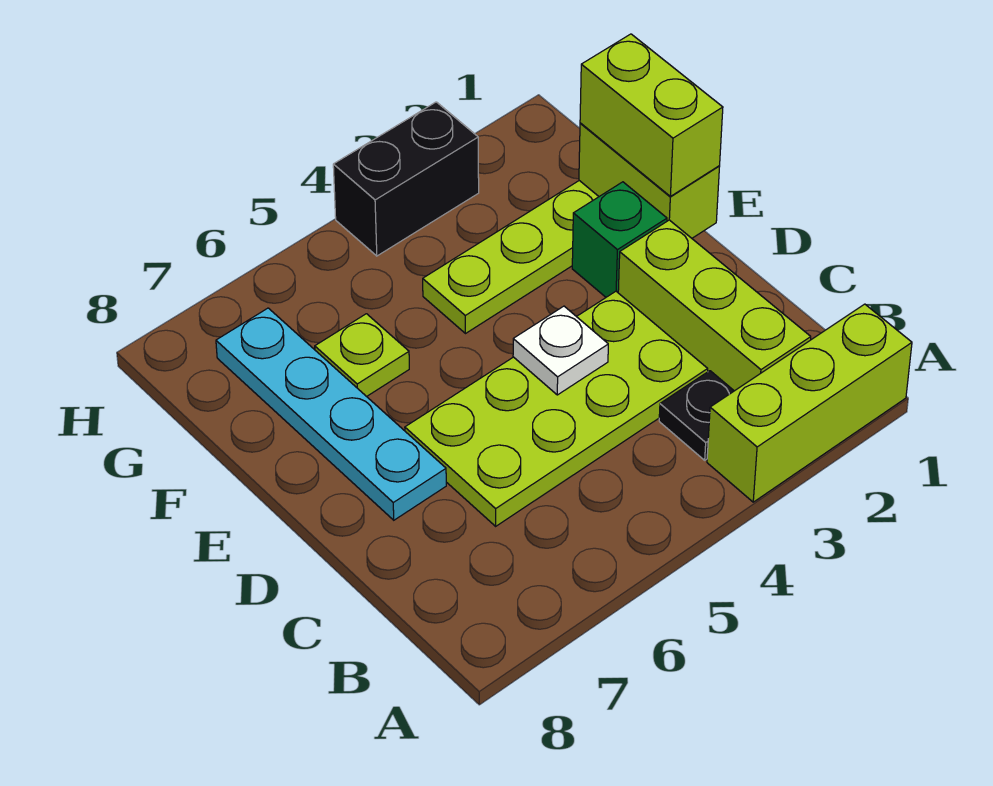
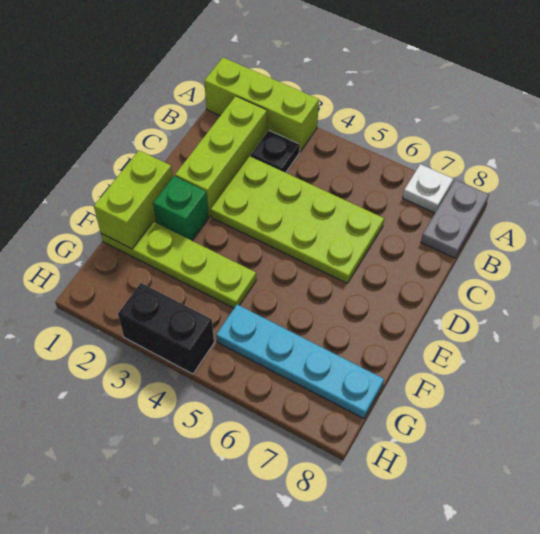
none -> grey plate A8:B8 level 1
white plate D4 level 2 -> white plate A7 level 1
cyan plate D7:G7 level 1 -> cyan plate G5:G8 level 1
lime brick E1:F1 level 3 -> none
lime plate F6 level 1 -> none

